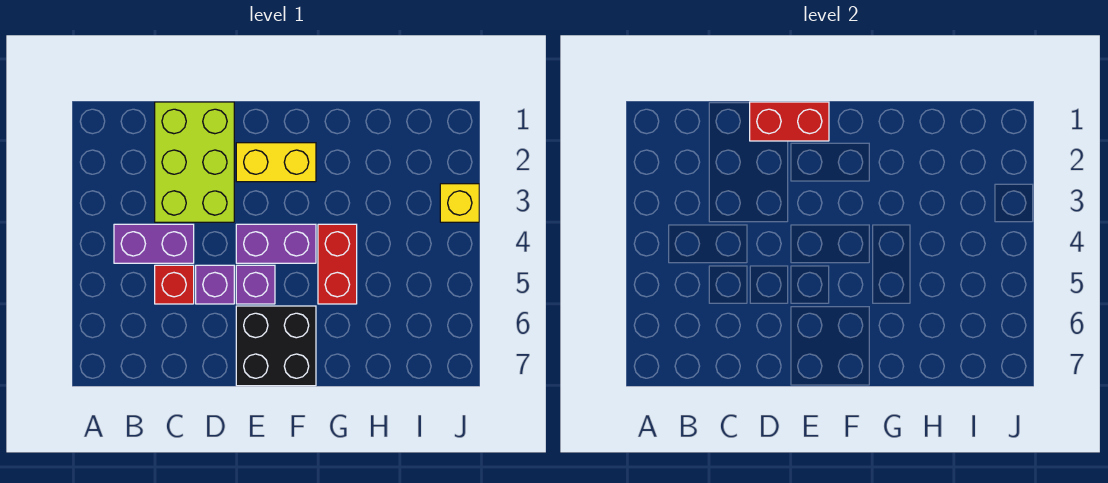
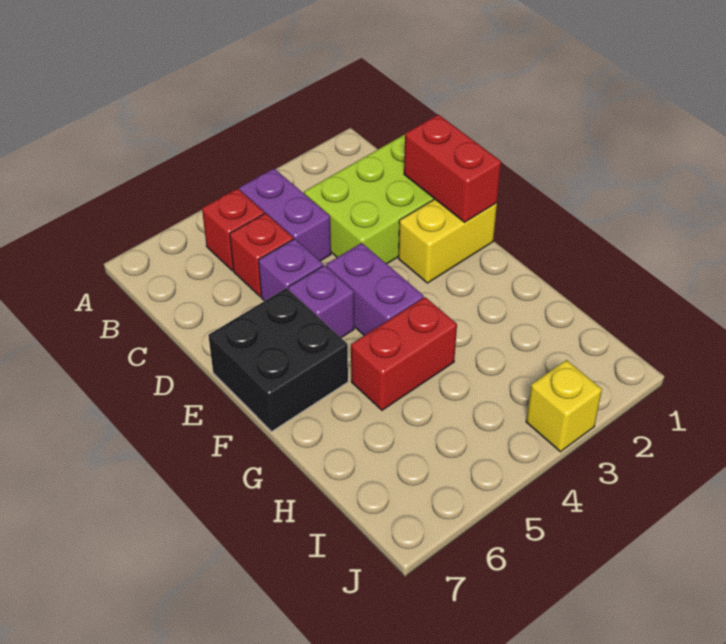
none -> red brick B5 level 1
yellow brick E2:F2 level 1 -> yellow brick E1:E2 level 1

